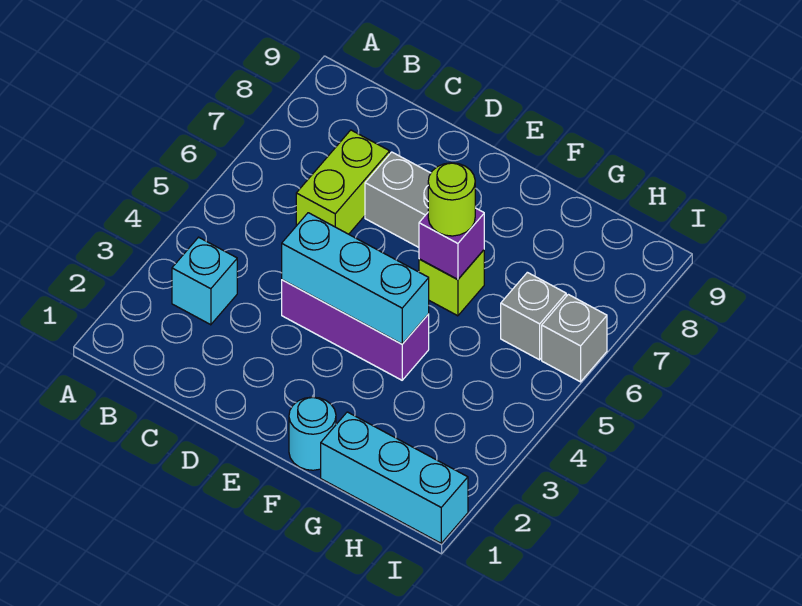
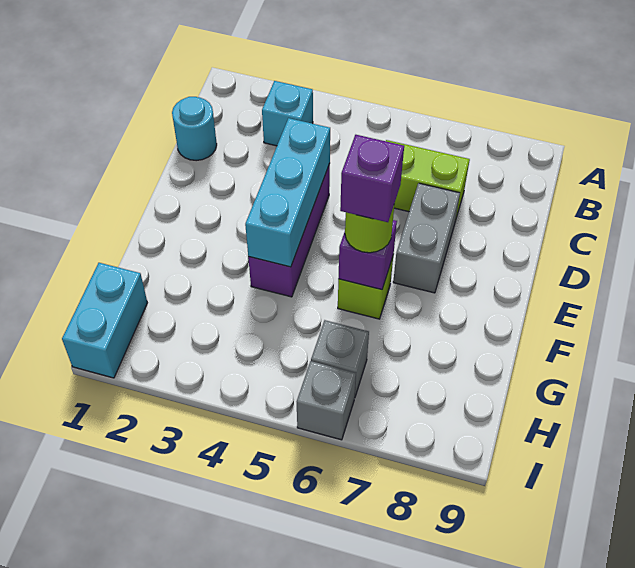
cyan round brick F1 level 1 -> cyan round brick C1 level 1
none -> purple brick F6 level 4
cyan brick G1:I1 level 1 -> cyan brick H1:I1 level 1

